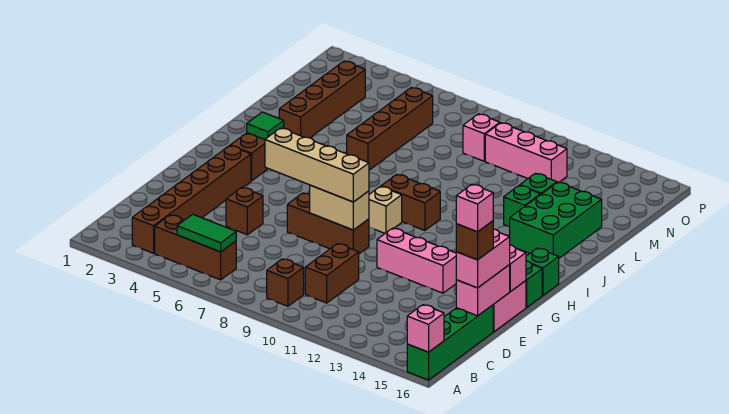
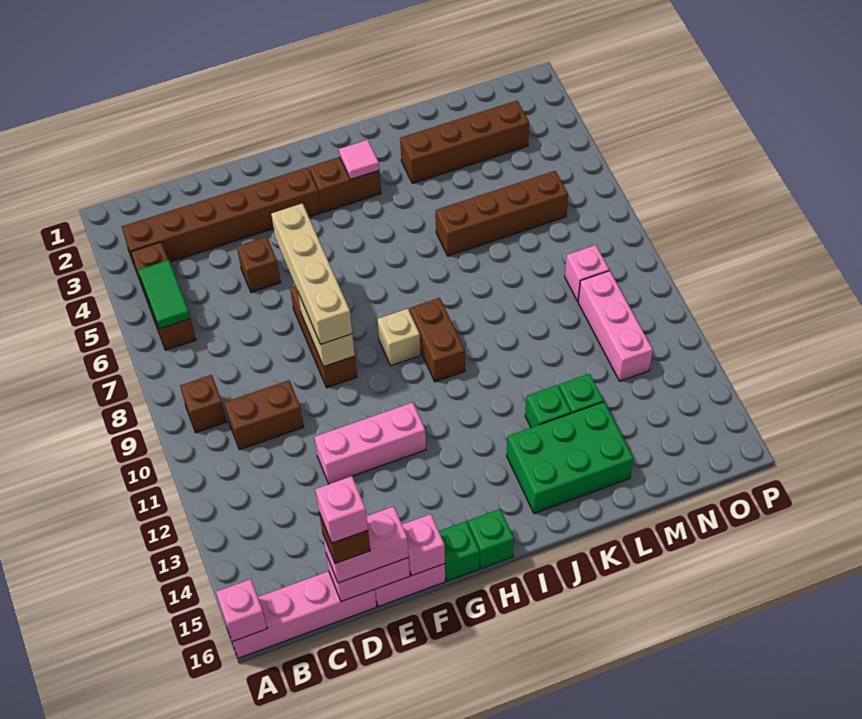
green brick A16:D16 level 1 -> pink brick A16:D16 level 1
pink brick F11:F13 level 1 -> pink brick E12:G12 level 1
green tile I3 level 2 -> pink tile I3 level 2

